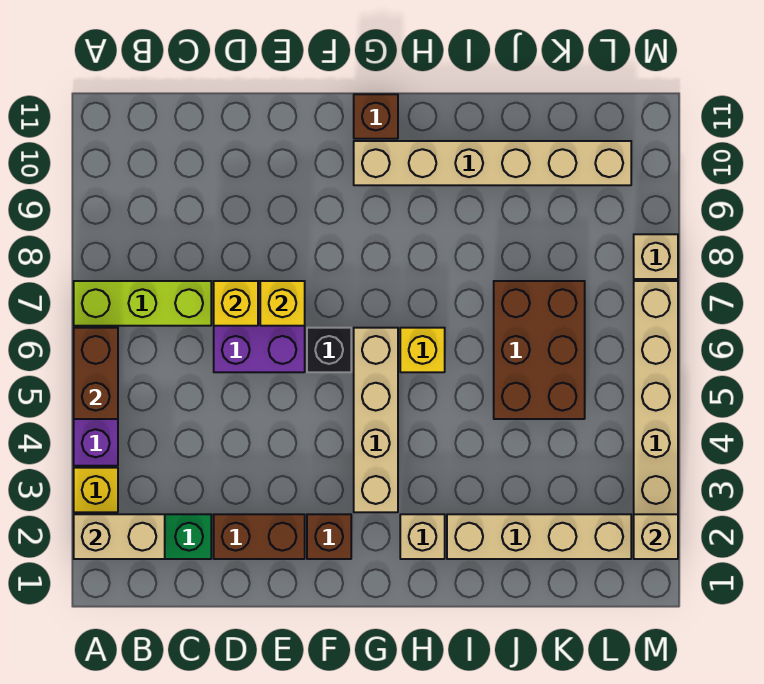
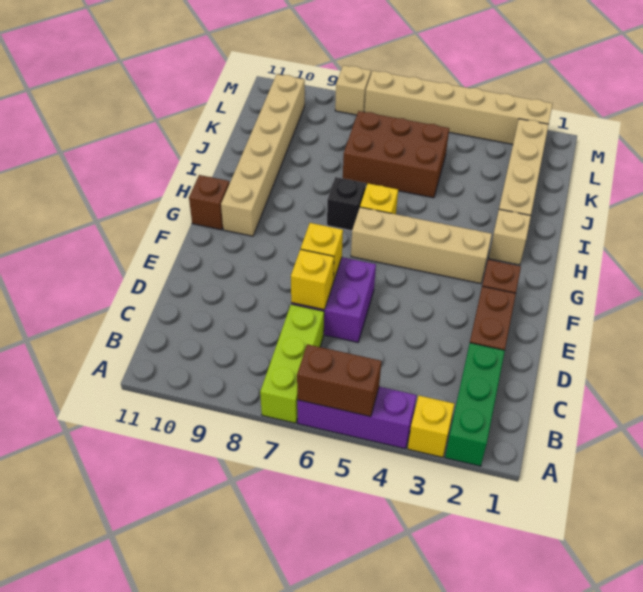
tan brick A2:B2 level 2 -> none
black brick F6 level 1 -> black brick H7 level 1
tan brick M2 level 2 -> none

